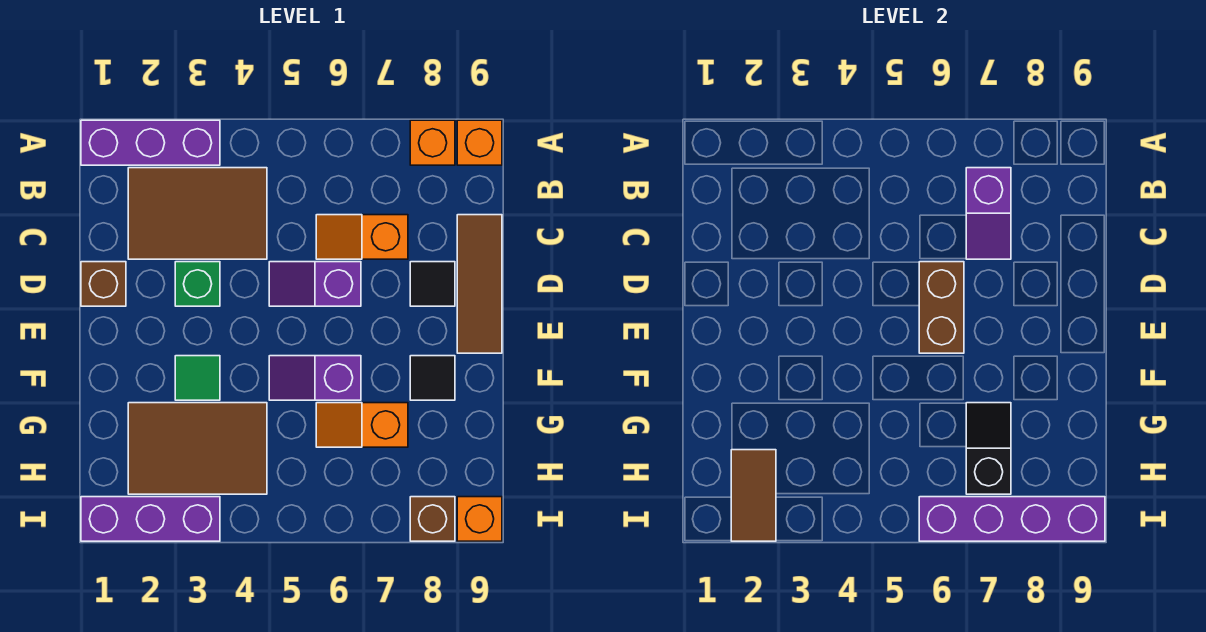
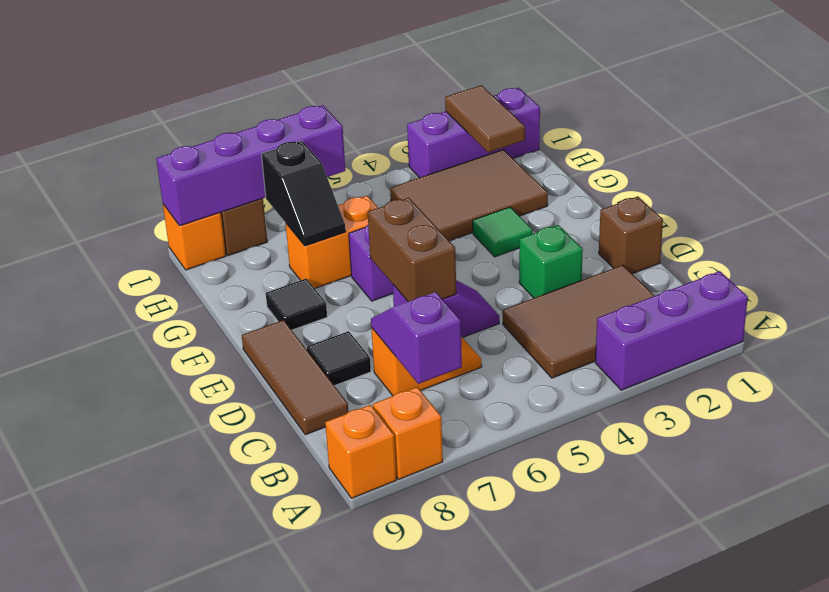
orange slope G6:G7 level 1 top 7 -> orange brick G6:G7 level 1

